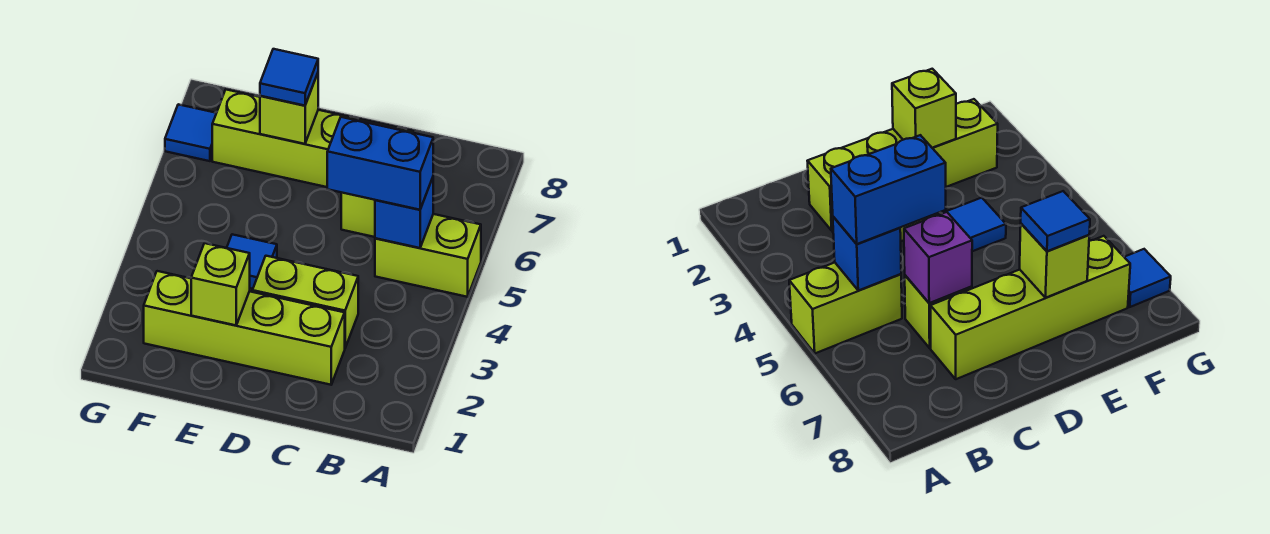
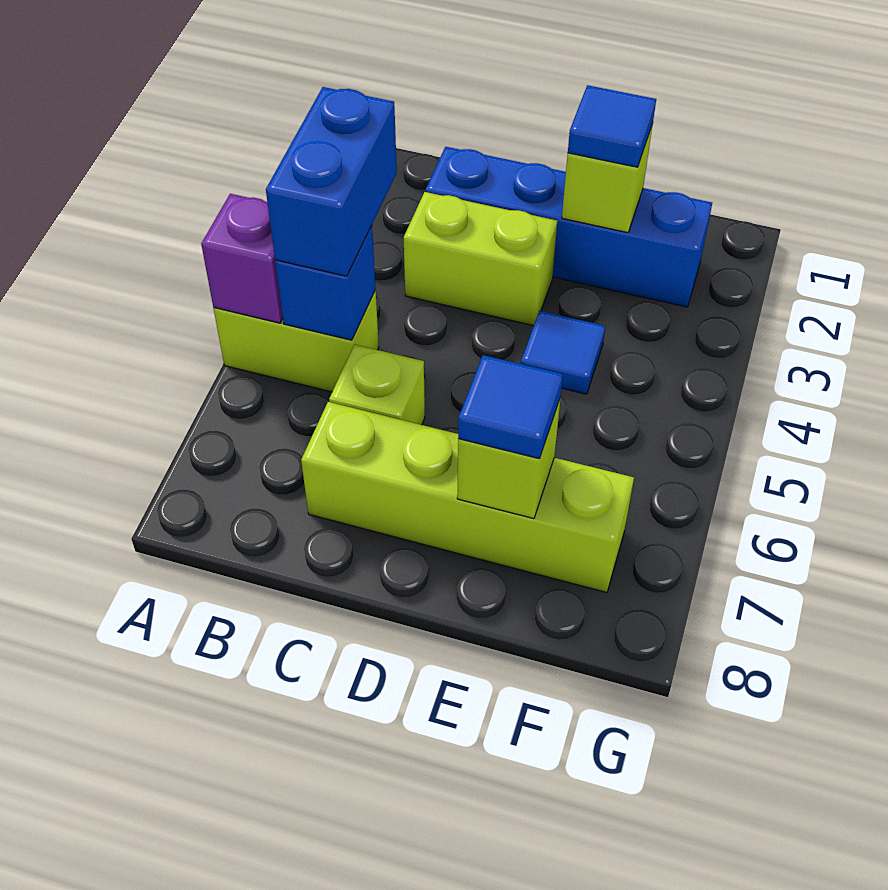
blue brick B5:C5 level 3 -> blue brick B4:B5 level 3
lime brick C2:F2 level 1 -> blue brick C2:F2 level 1
purple brick C6 level 2 -> purple brick A5 level 2
blue tile G7 level 1 -> blue tile E2 level 3

